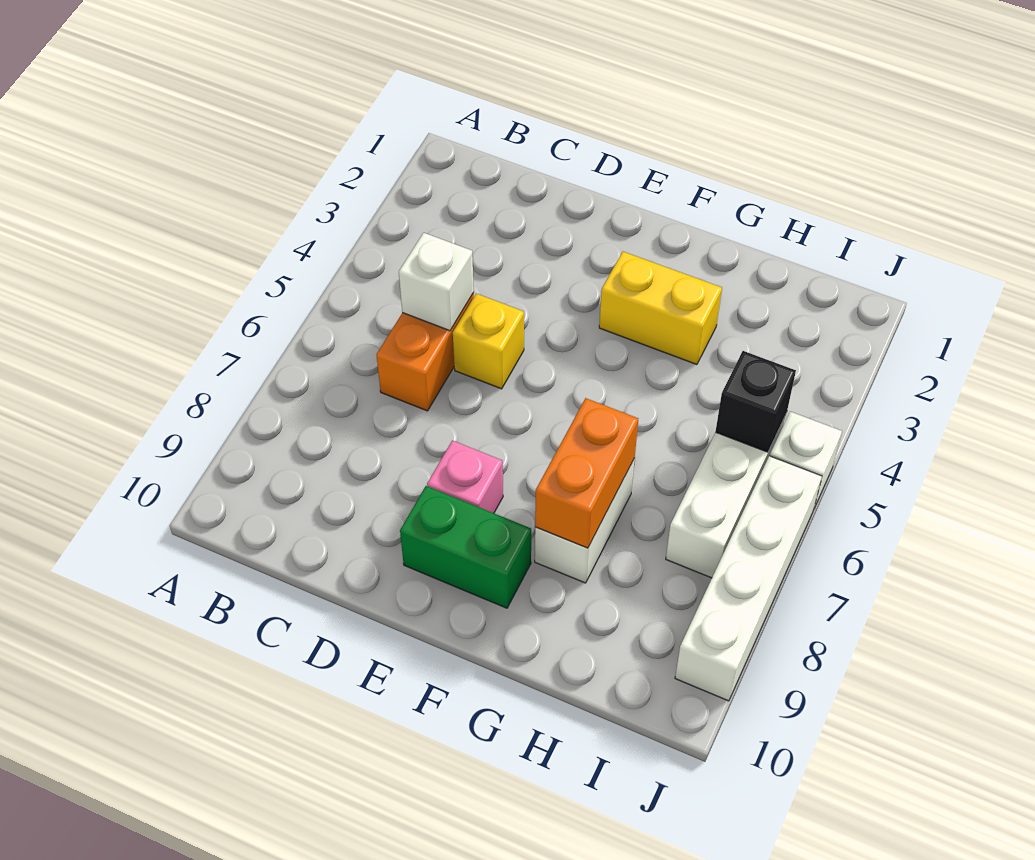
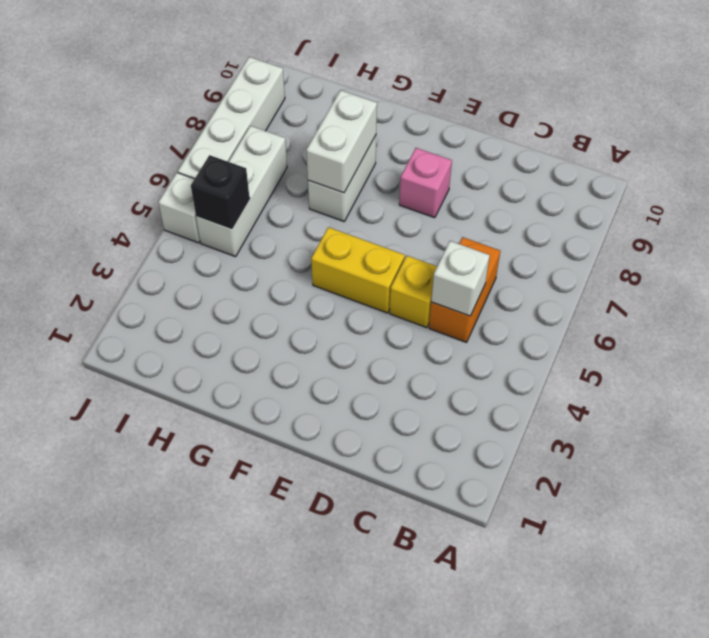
green brick E9:F9 level 1 -> none
yellow brick F3:G3 level 1 -> yellow brick E5:F5 level 1
orange brick G7:G8 level 2 -> white brick G7:G8 level 2

